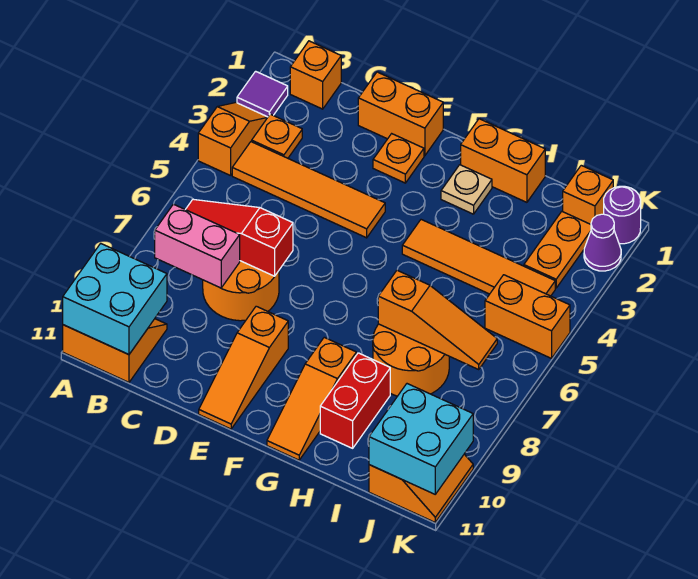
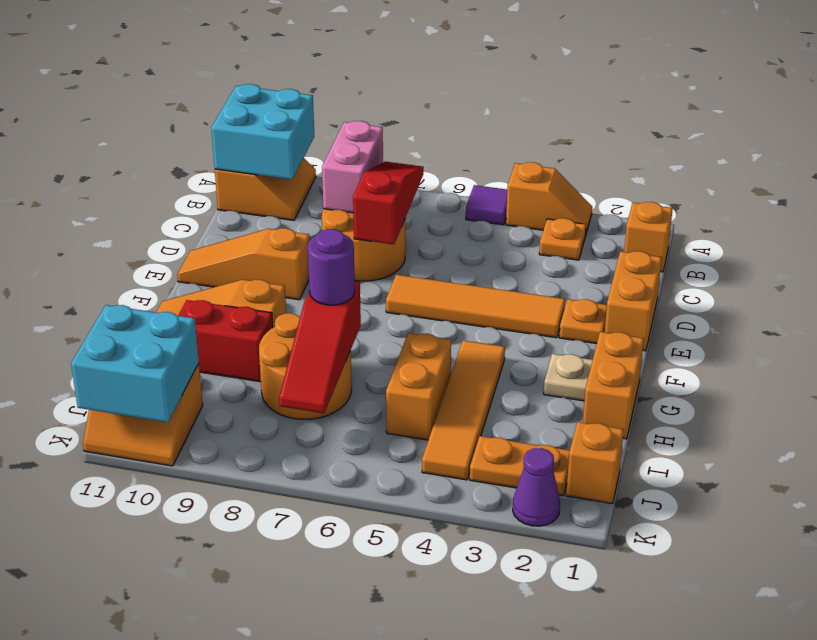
purple tile A2 level 1 -> purple tile A5 level 1
orange tile B4:E4 level 1 -> orange tile E3:E6 level 1
orange slope H7:J7 level 2 top H -> red slope H7:J7 level 2 top H
orange brick J5:K5 level 1 -> orange brick H5:I5 level 1
purple round brick K1 level 1 -> purple round brick H7 level 3

